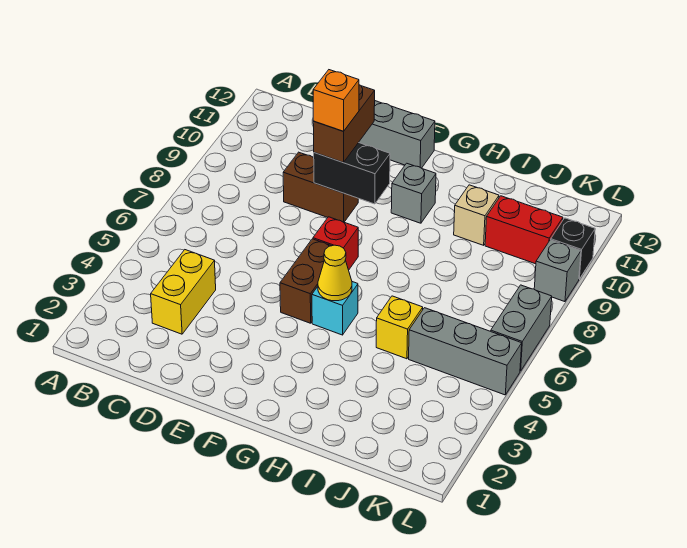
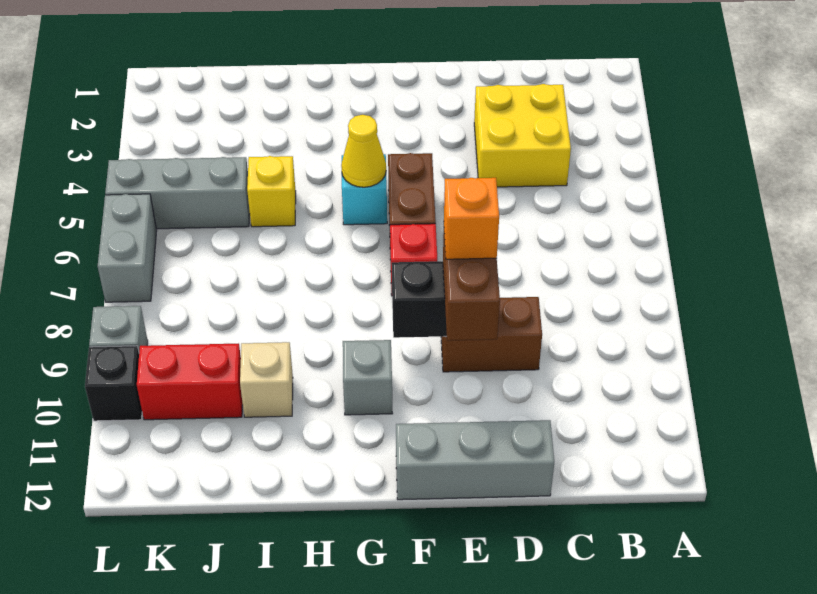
yellow brick C3:C4 level 1 -> yellow brick C3:D4 level 1

